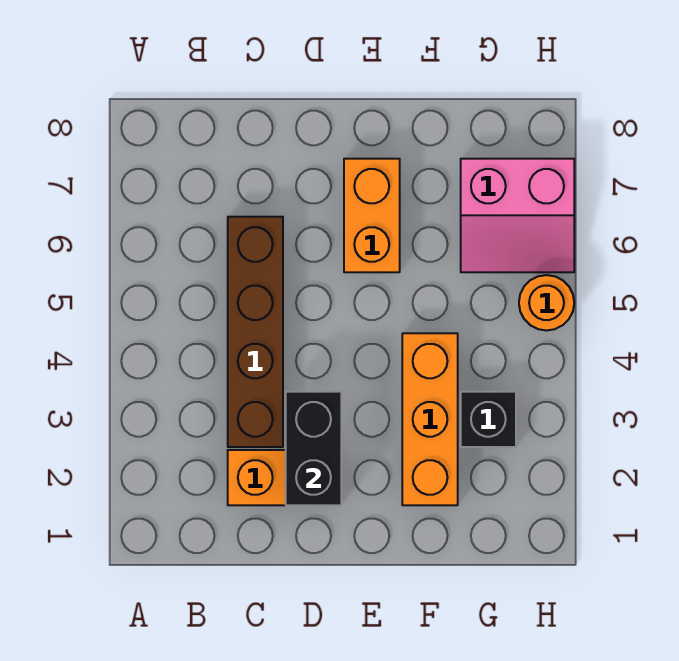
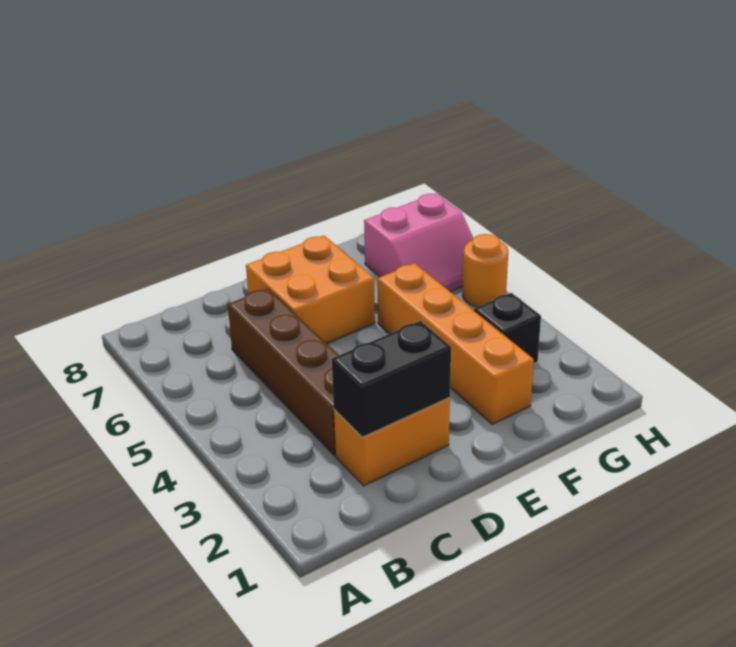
black brick D2:D3 level 2 -> black brick C2:D2 level 2
orange brick E6:E7 level 1 -> orange brick D6:E7 level 1
orange brick F2:F4 level 1 -> orange brick F2:F5 level 1

